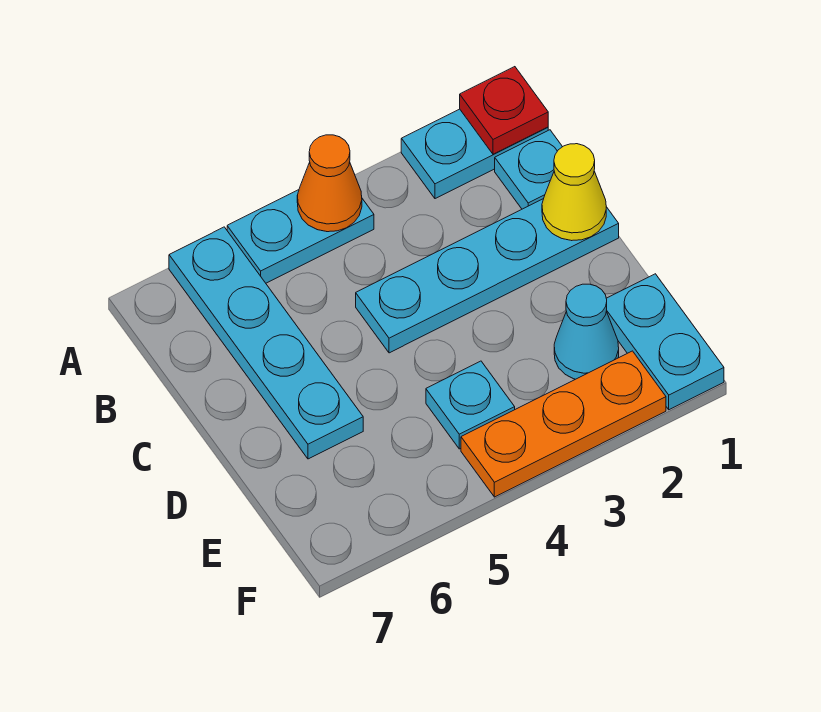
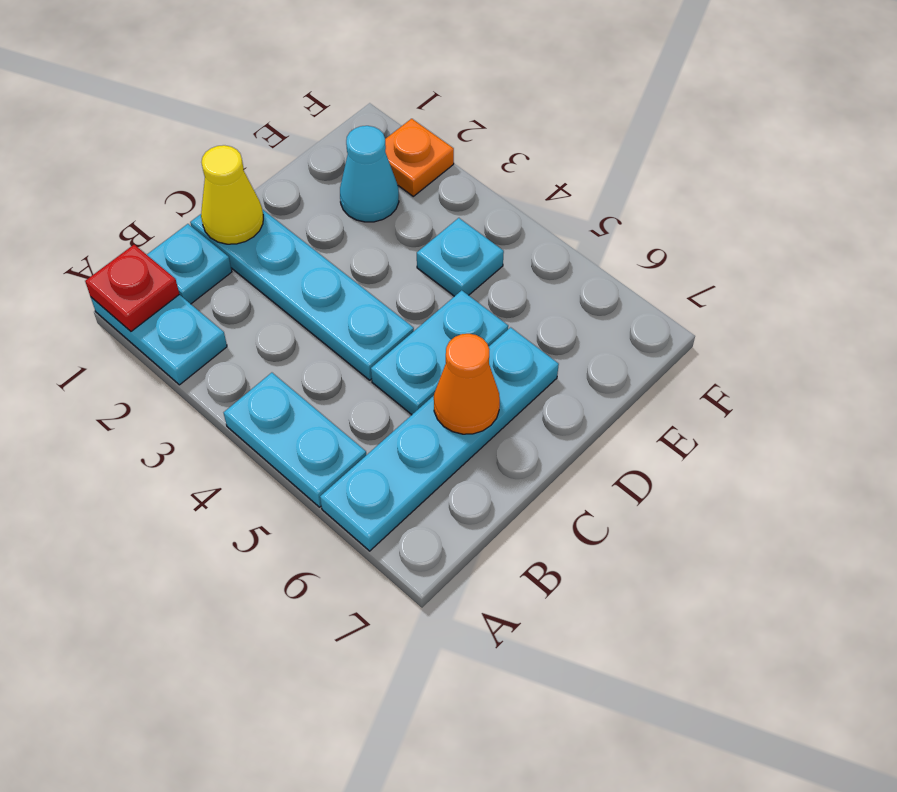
orange cone A4 level 2 -> orange cone C6 level 2
cyan plate E1:F1 level 1 -> cyan plate C5:D5 level 1
orange plate F2:F4 level 1 -> orange plate F2 level 1

